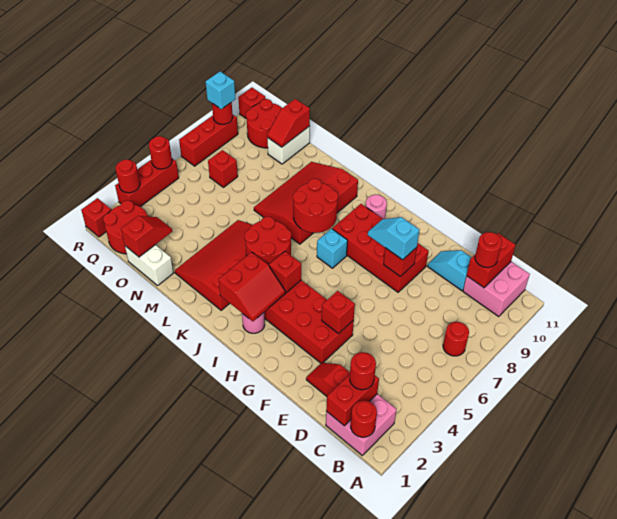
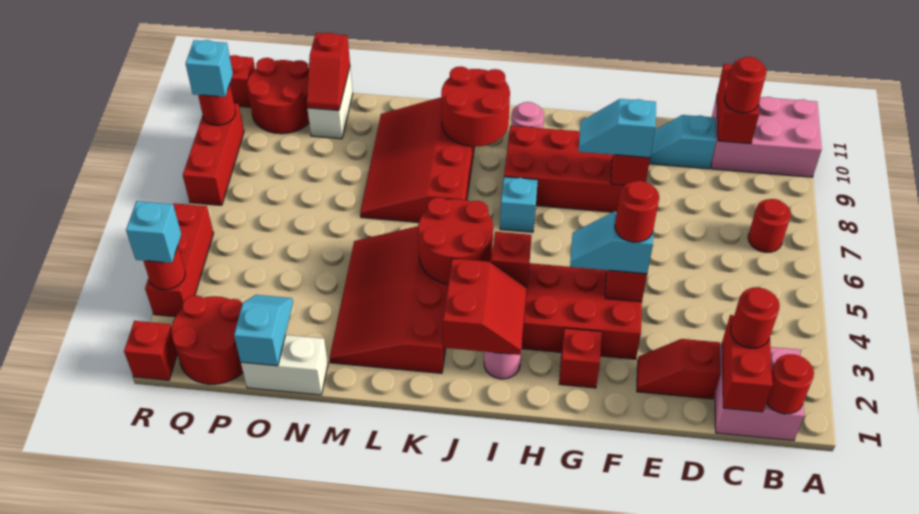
pink brick B10:C11 level 1 -> pink brick A10:C11 level 1
none -> cyan slope F4:G4 level 3 top F
red round brick J7:K8 level 2 -> red round brick J9:K10 level 2
red slope O1:O2 level 2 top 1 -> cyan slope O1:O2 level 2 top 1
red brick P7 level 1 -> red brick G2 level 1
none -> cyan brick R3 level 3
red round brick R5 level 2 -> red round brick F4 level 4

